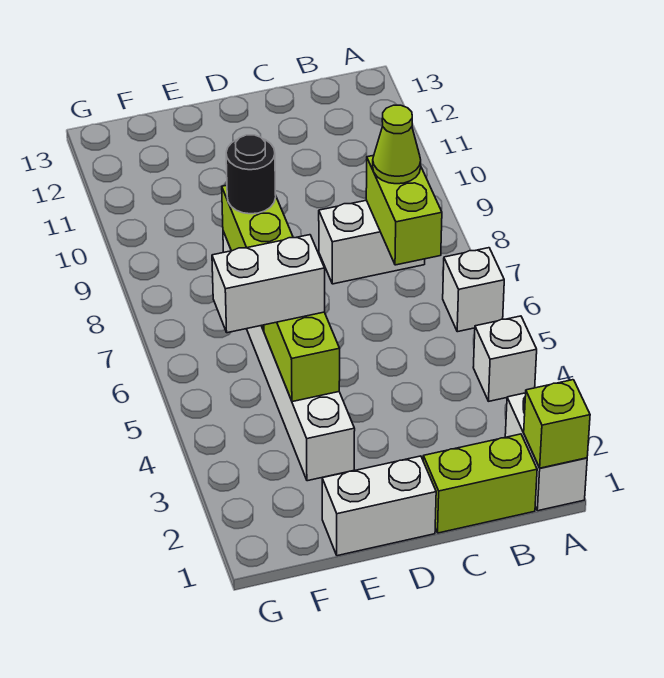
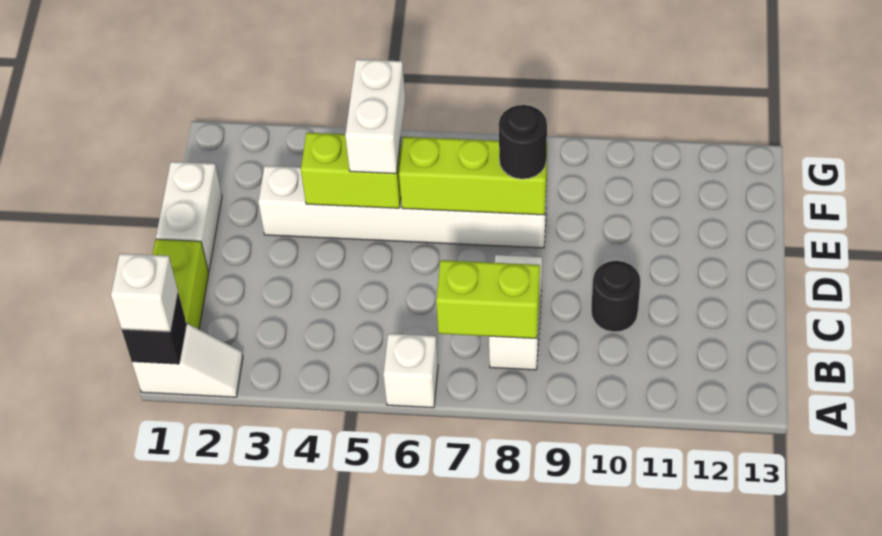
white brick A1:A2 level 1 -> white slope A1:A2 level 1 top 1
lime brick A1 level 2 -> black brick A1 level 2
white brick A4 level 1 -> white brick A1 level 3
lime cone B8 level 3 -> none
none -> black round brick C10 level 1

